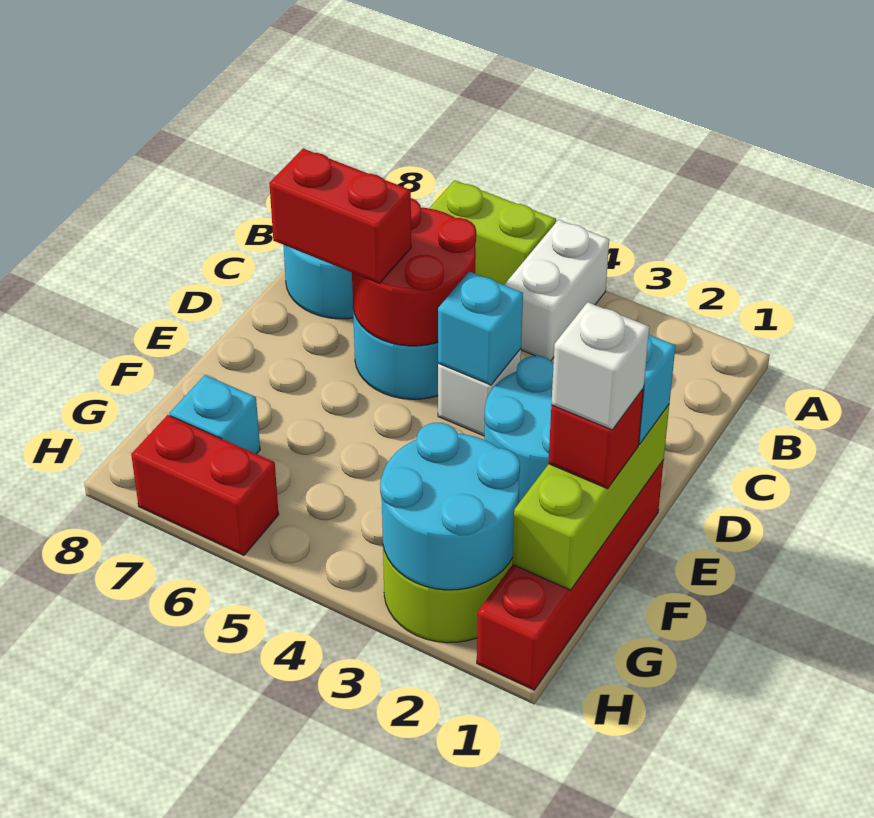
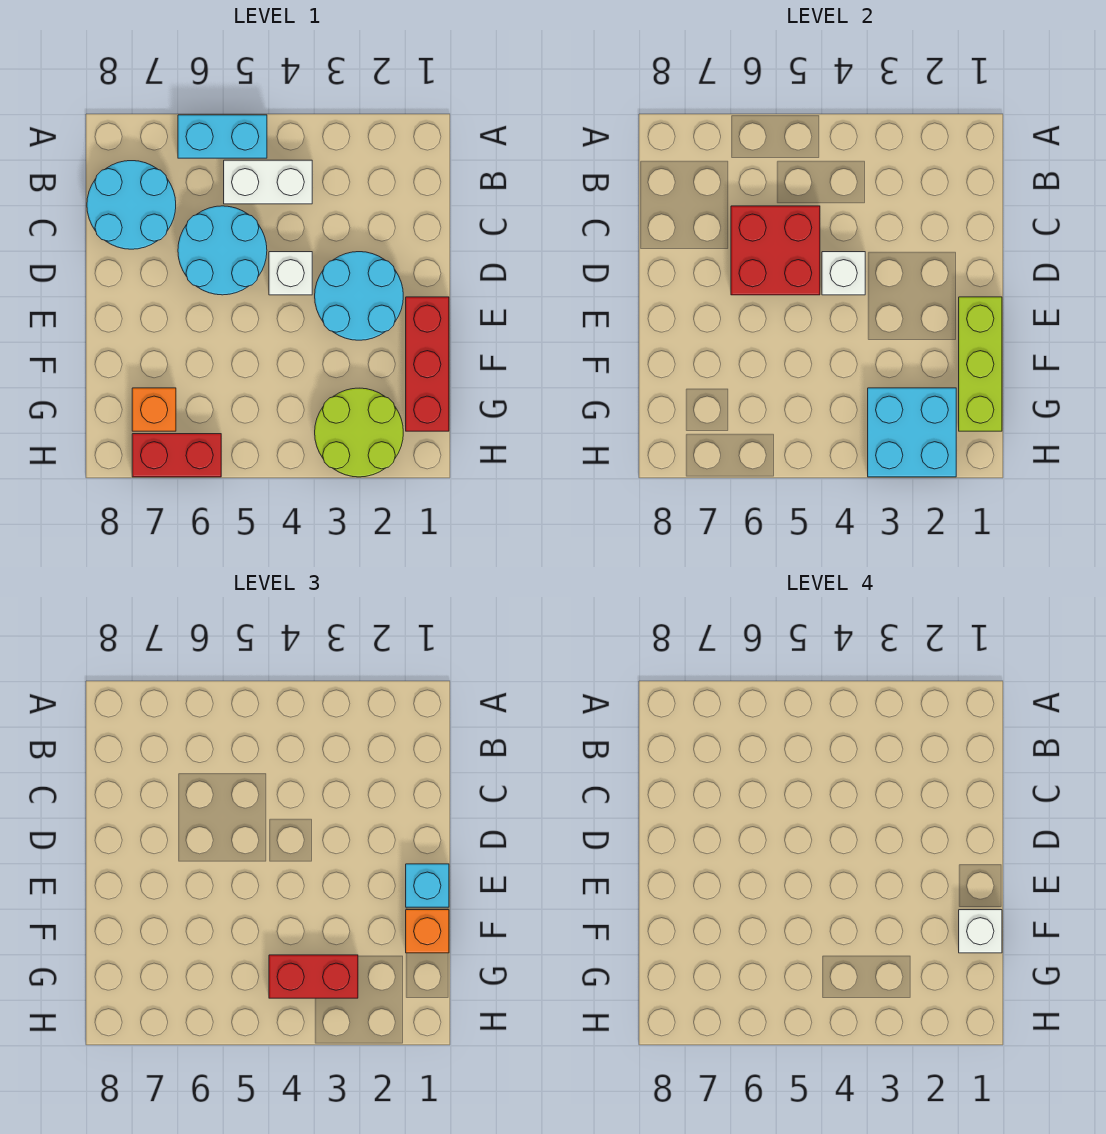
white brick A4:B4 level 1 -> white brick B4:B5 level 1
lime brick A5:A6 level 1 -> cyan brick A5:A6 level 1
red round brick C5:D6 level 2 -> red brick C5:D6 level 2
cyan brick D4 level 2 -> white brick D4 level 2
red brick D6:D7 level 3 -> red brick G3:G4 level 3
red brick E1:H1 level 1 -> red brick E1:G1 level 1
red brick F1 level 3 -> orange brick F1 level 3
cyan round brick G2:H3 level 2 -> cyan brick G2:H3 level 2
cyan brick G7 level 1 -> orange brick G7 level 1

